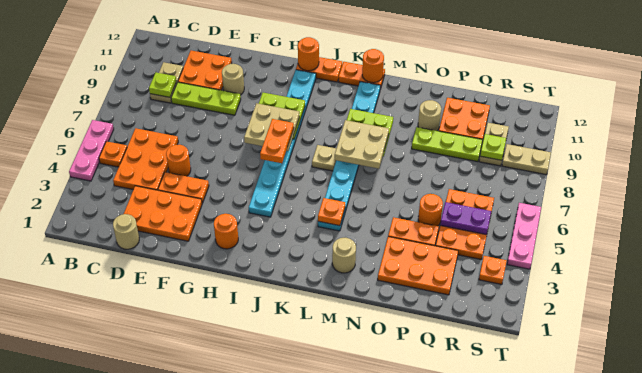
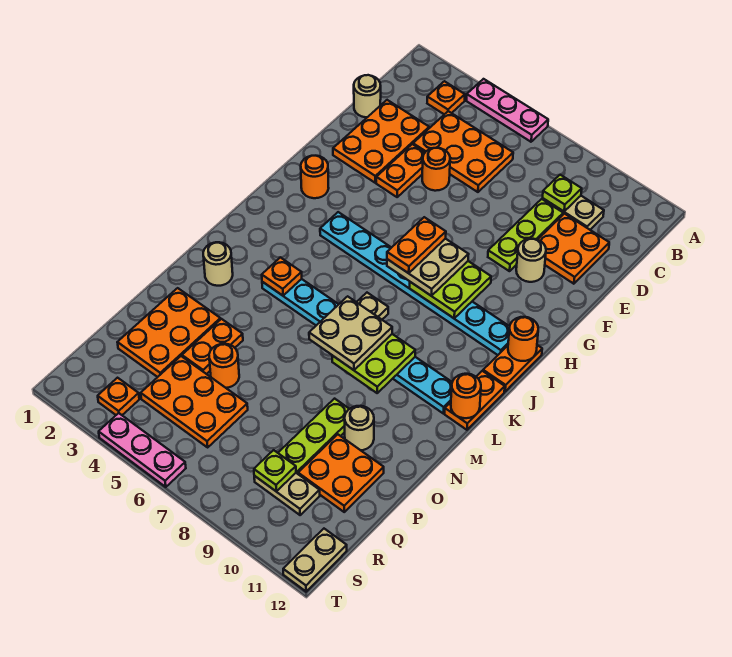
orange plate B5 level 1 -> orange plate B3 level 1
orange plate I6:I7 level 4 -> orange plate H7:I7 level 4
purple plate Q5:R5 level 2 -> none
tan plate S9:T9 level 1 -> tan plate S12:T12 level 1

